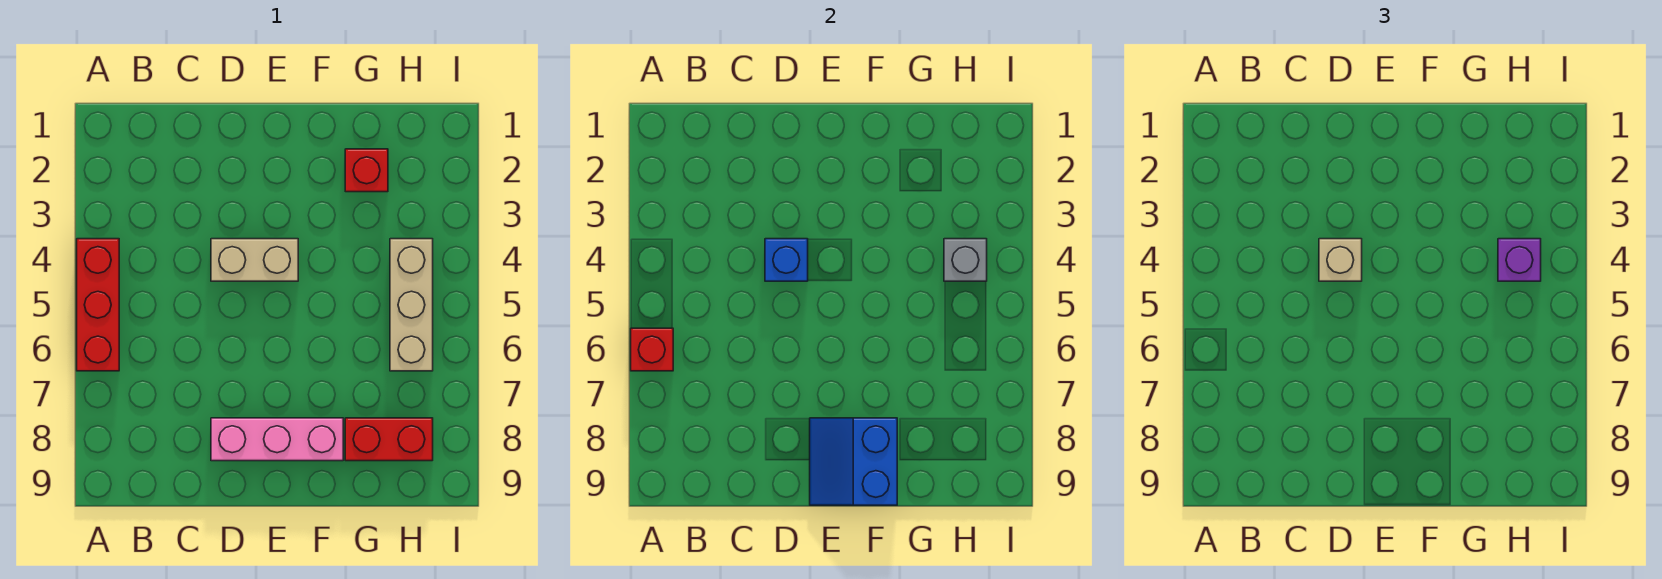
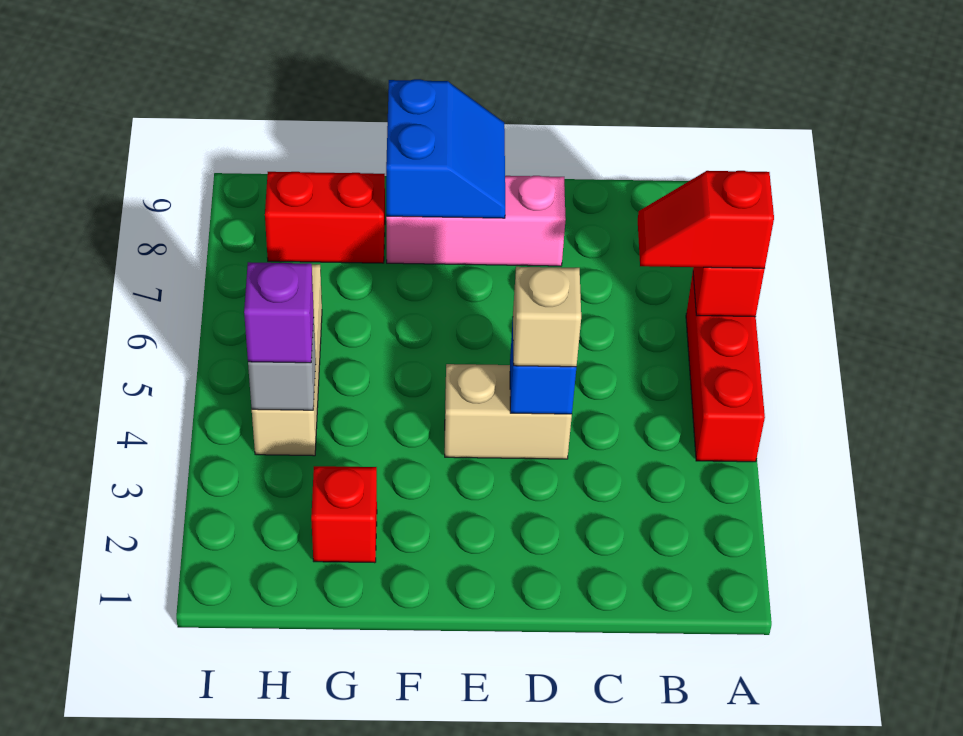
none -> red slope A6:B6 level 3 top A

